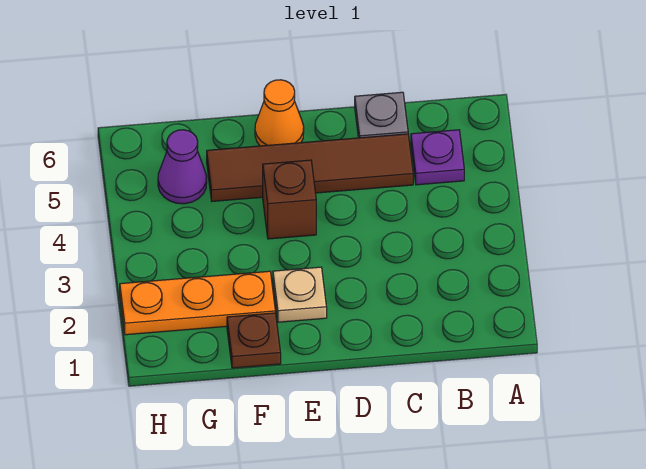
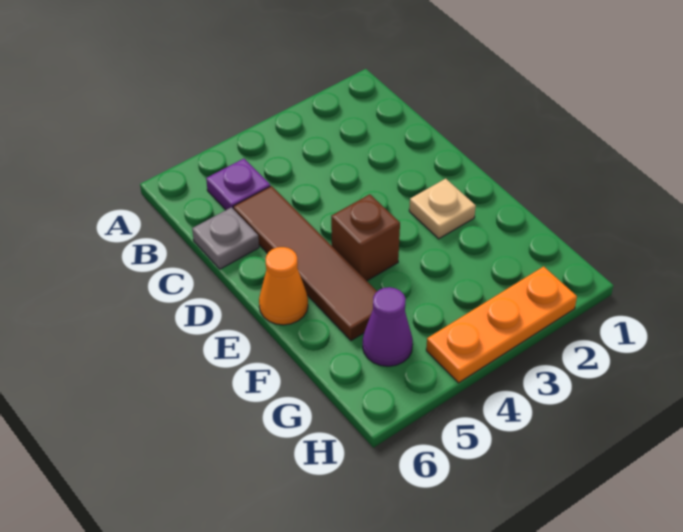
brown plate F1 level 1 -> none
orange plate F2:H2 level 1 -> orange plate H2:H4 level 1

